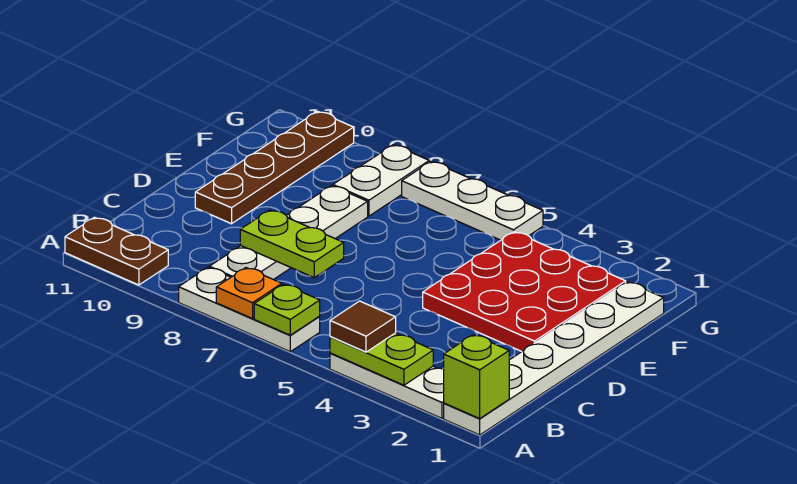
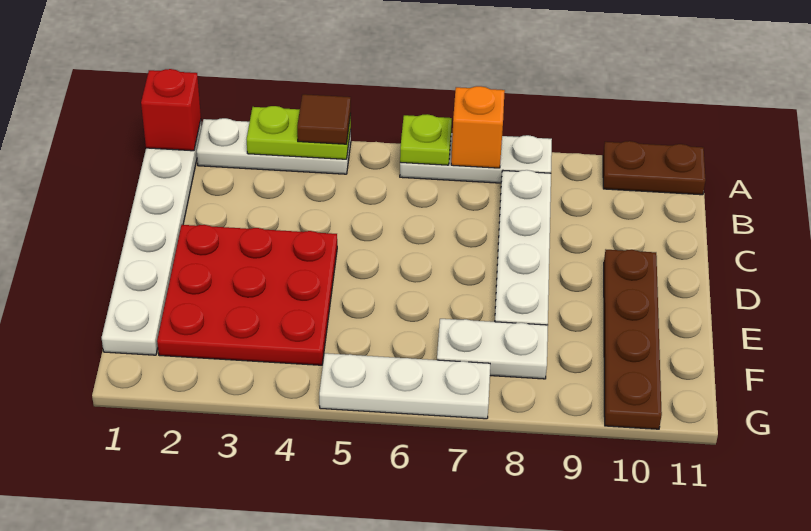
lime brick A1 level 2 -> red brick A1 level 2
orange plate A7 level 2 -> orange brick A7 level 2
lime plate C7:C8 level 2 -> none
white plate F8:G8 level 1 -> white plate F7:F8 level 1

